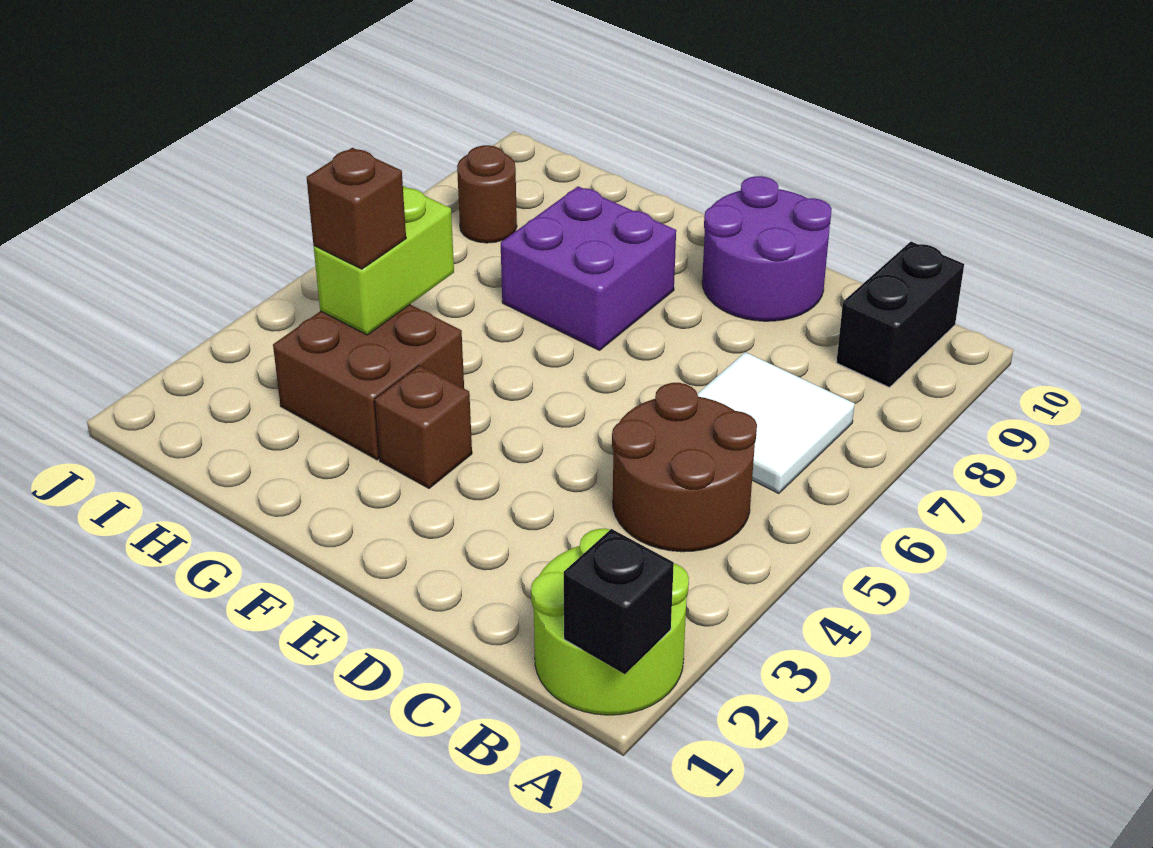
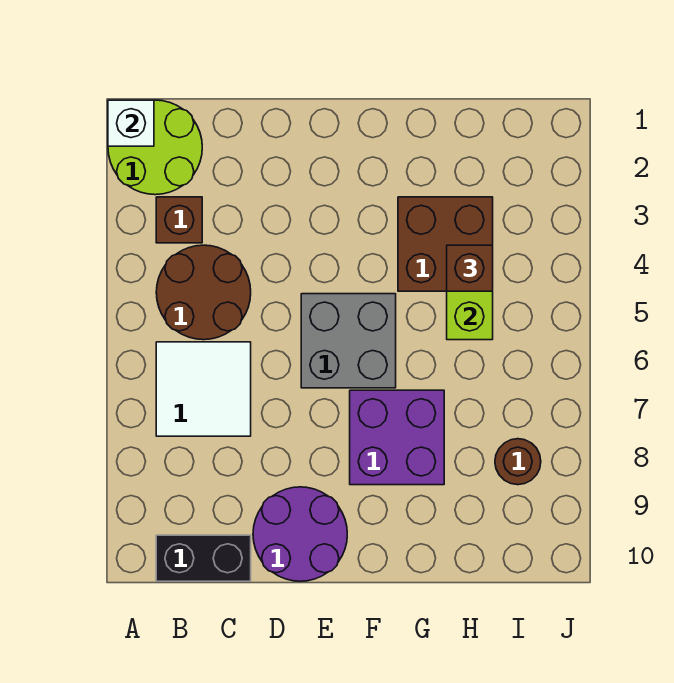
black brick A1 level 2 -> white brick A1 level 2
black brick B9:B10 level 1 -> black brick B10:C10 level 1
none -> grey brick E5:F6 level 1
brown brick F3 level 1 -> brown brick B3 level 1

